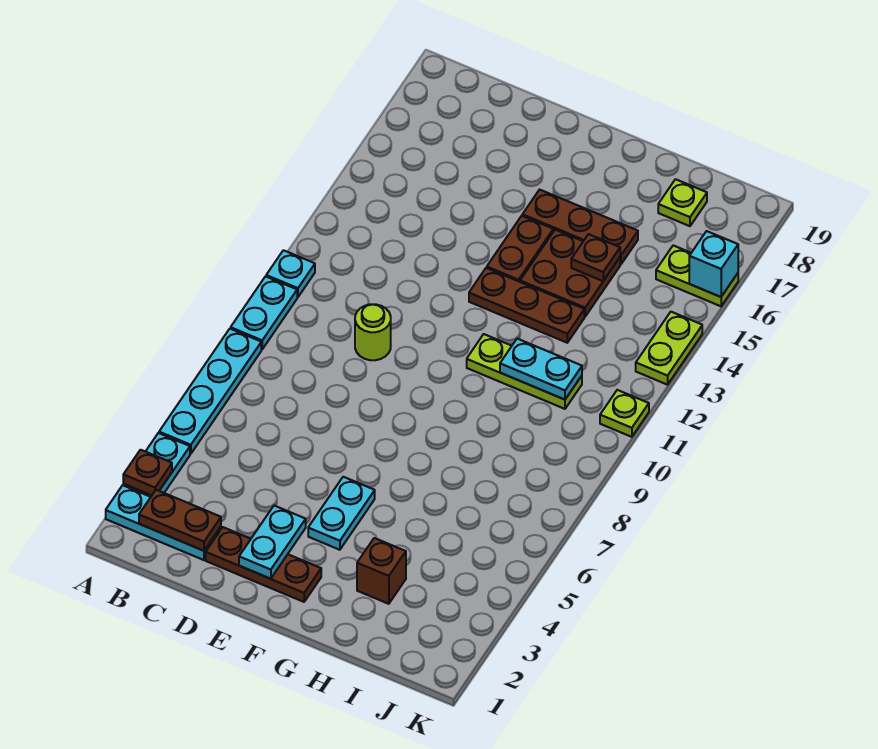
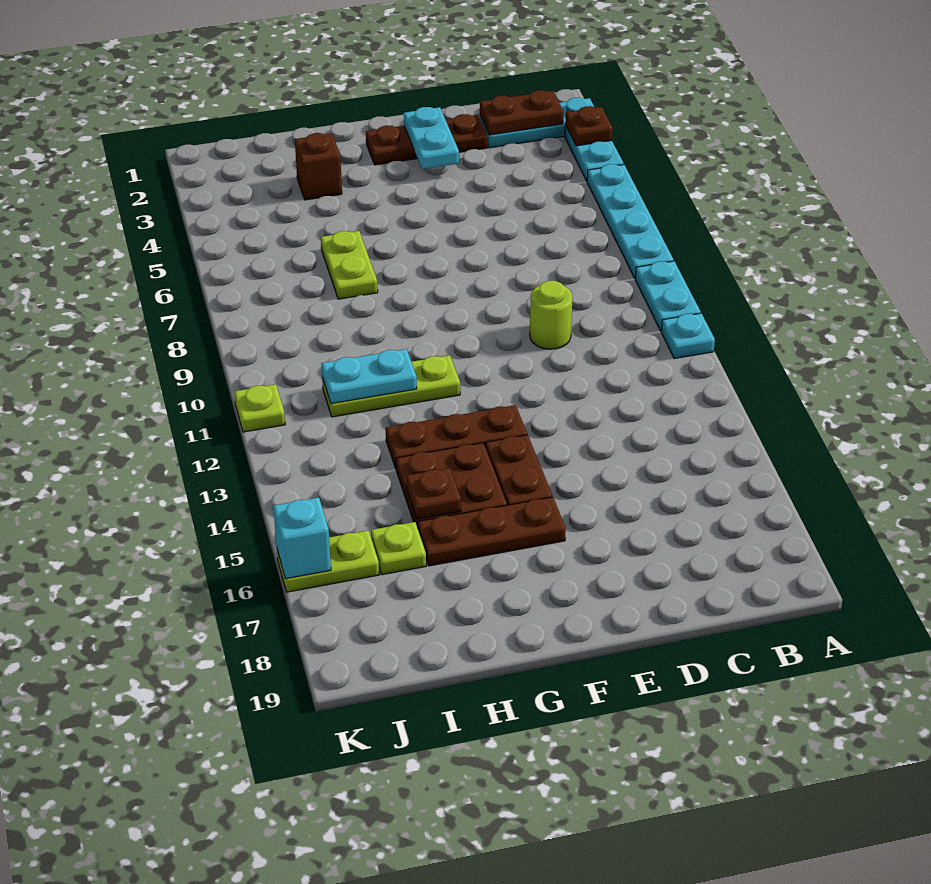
cyan plate F4:F5 level 1 -> none
lime plate I18 level 1 -> lime plate I16 level 1
lime plate K13:K14 level 1 -> lime plate H6:H7 level 1

